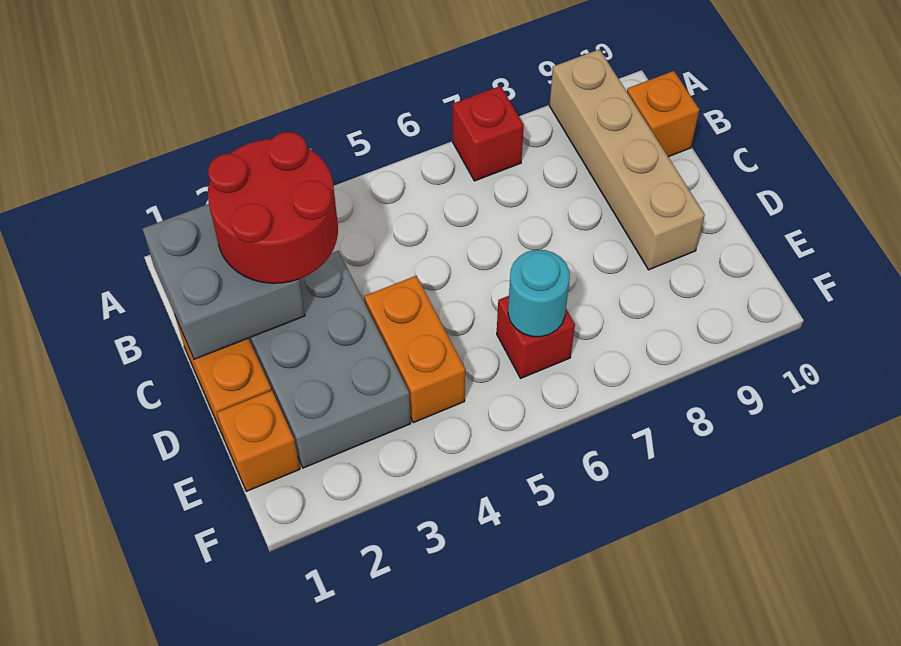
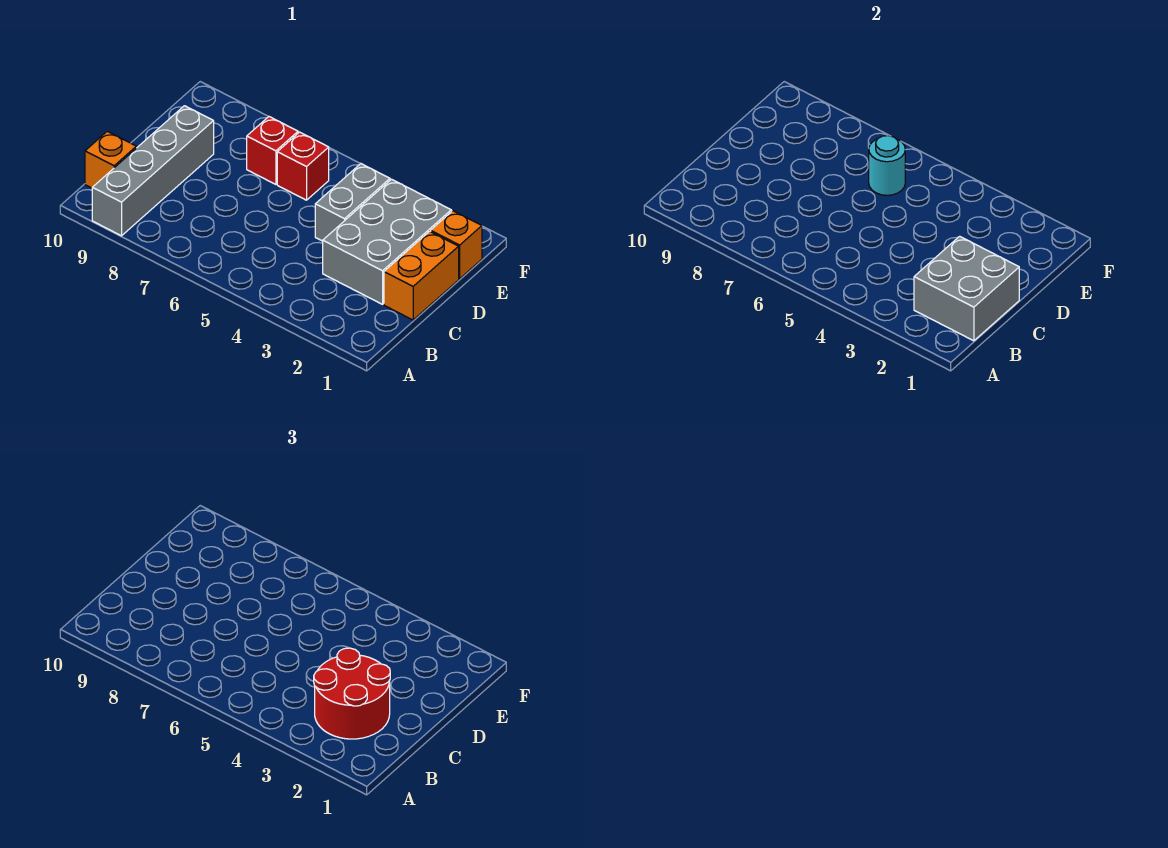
red brick A7 level 1 -> red brick E7 level 1
tan brick A9:D9 level 1 -> grey brick A9:D9 level 1
orange brick D4:E4 level 1 -> grey brick D4:E4 level 1

